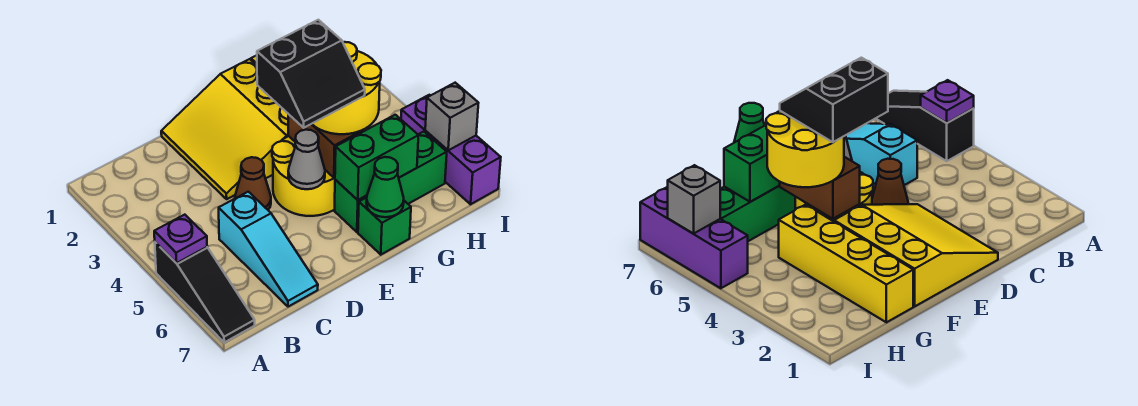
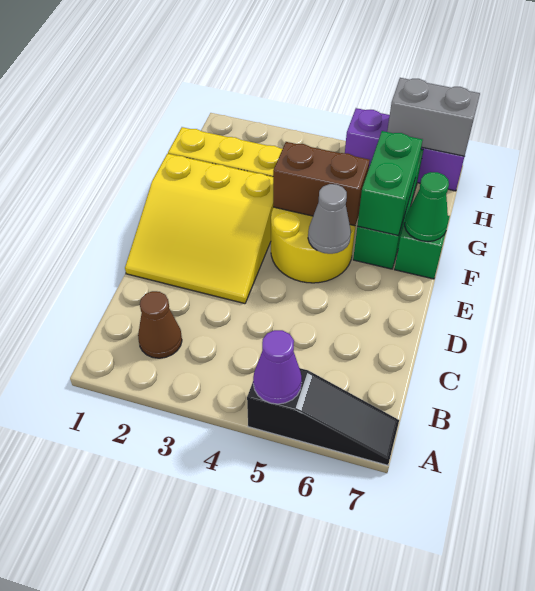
purple plate A5 level 2 -> purple cone A5 level 2
cyan slope C5:C7 level 1 top 5 -> none
brown cone D4 level 1 -> brown cone B2 level 1
black slope E4:F5 level 4 top 4 -> none
yellow round brick F4:G5 level 3 -> none
grey brick I6 level 2 -> grey brick I6:I7 level 2

